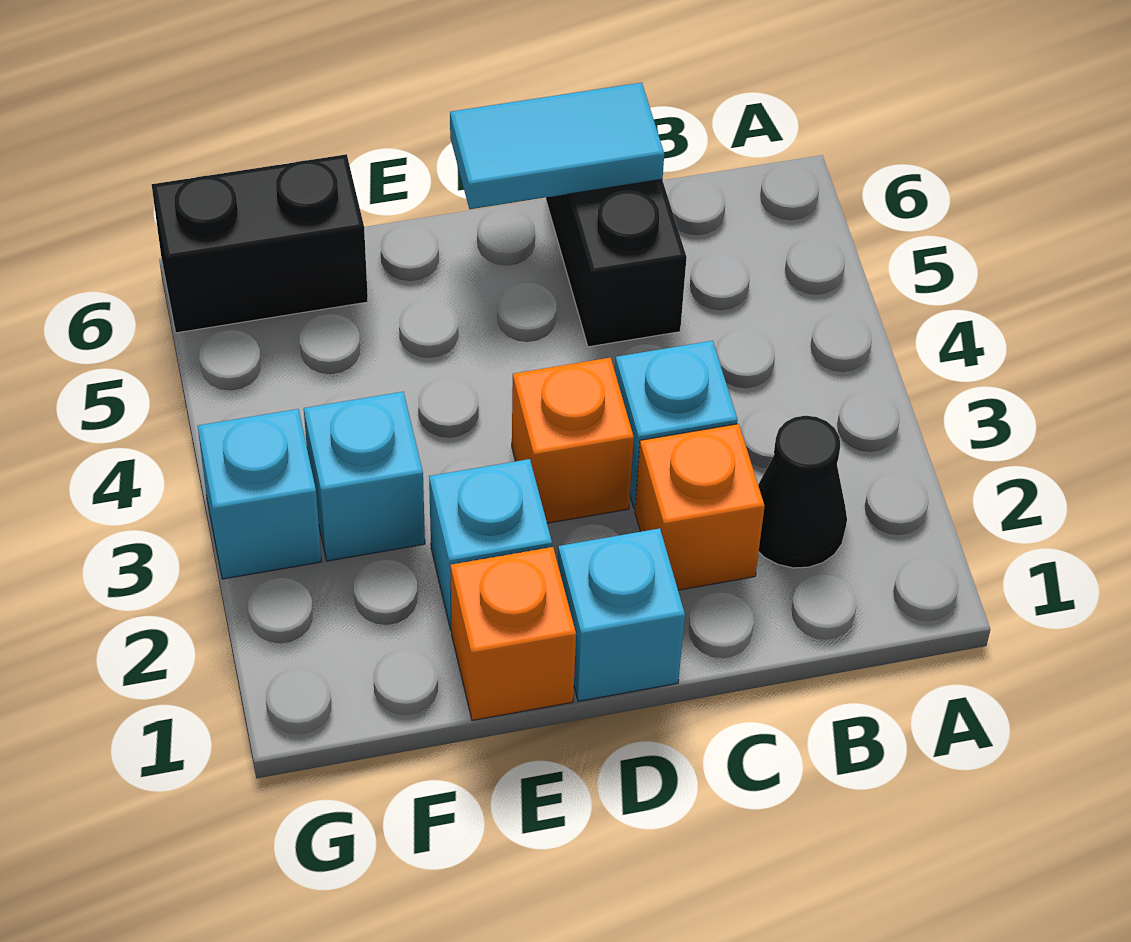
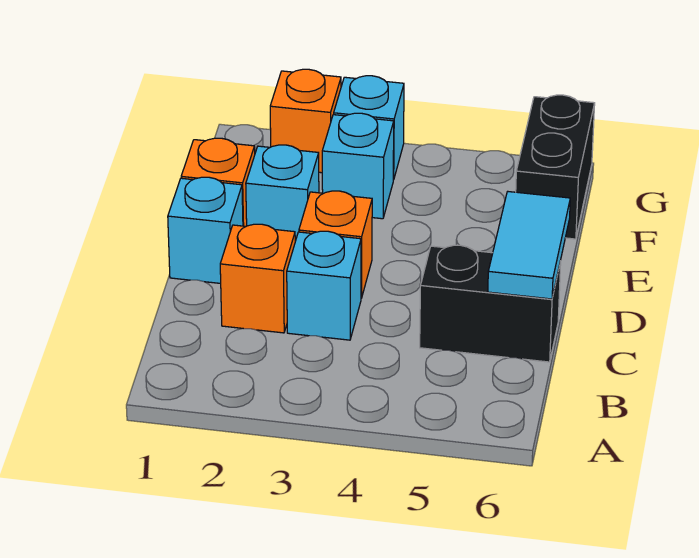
black cone B2 level 1 -> none
none -> orange brick G2 level 1

